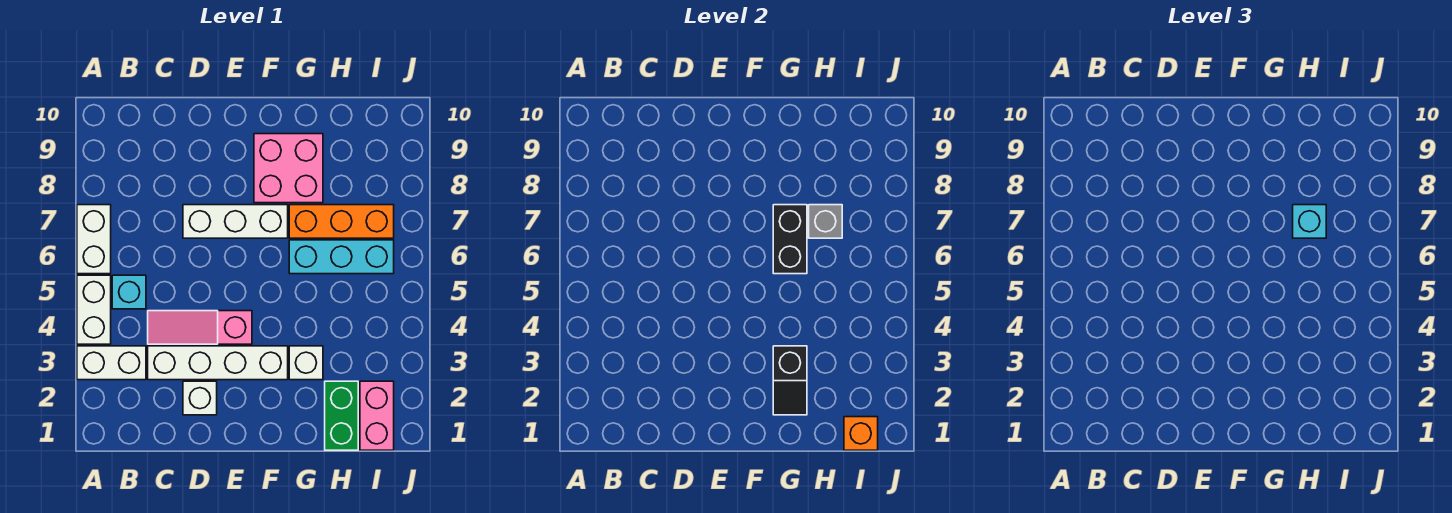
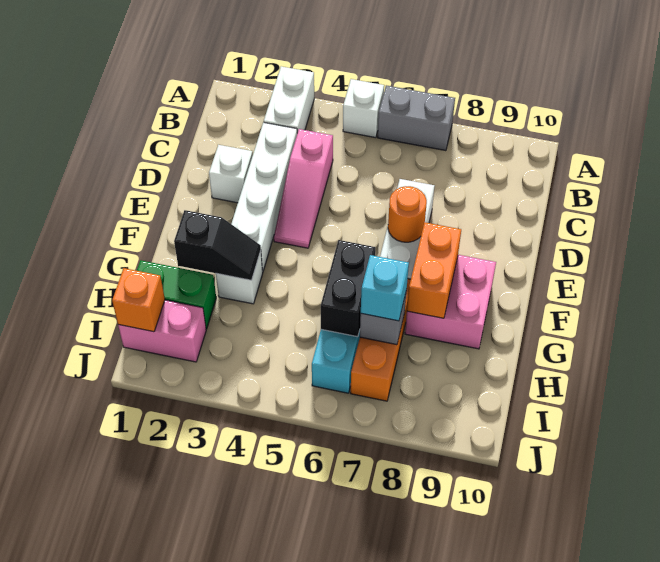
white brick A4:A5 level 1 -> white brick A5 level 1
white brick A6:A7 level 1 -> grey brick A6:A7 level 1
cyan brick B5 level 1 -> none
pink slope C4:E4 level 1 top E -> pink slope C4:E4 level 1 top C
none -> orange round brick E7 level 2
none -> orange brick F8:G8 level 2
black slope G2:G3 level 2 top 3 -> black slope G2:G3 level 2 top 2
black brick G6:G7 level 2 -> black brick G6:H6 level 2

